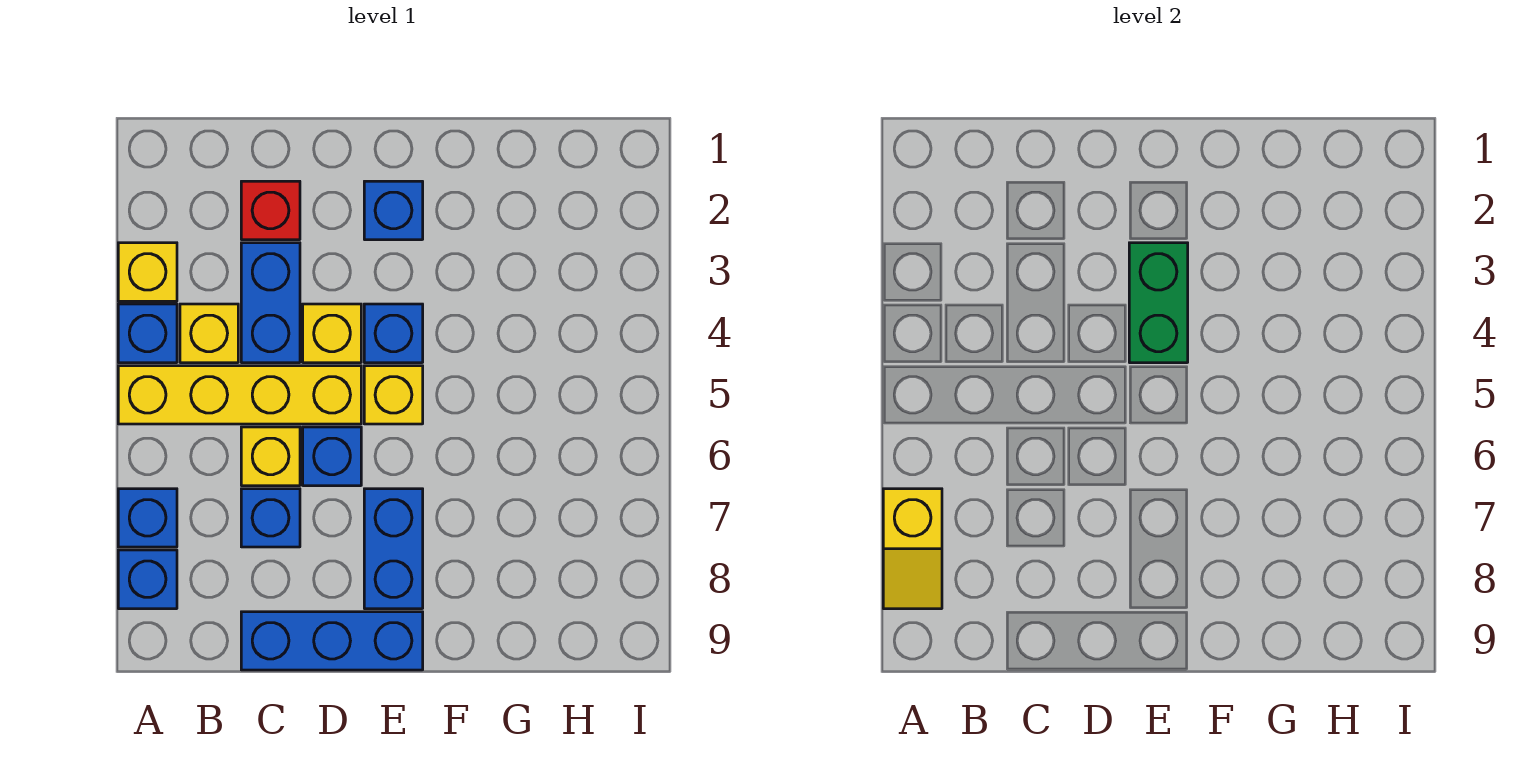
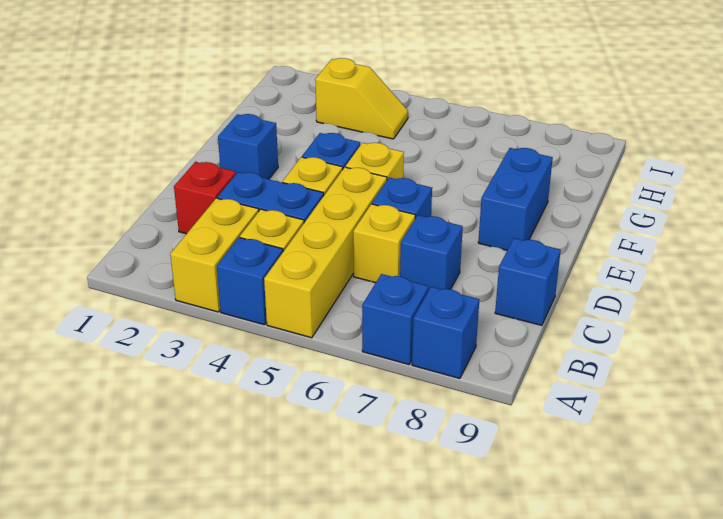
yellow brick A3 level 1 -> yellow brick A3:B3 level 1
yellow slope A7:A8 level 2 top 7 -> yellow slope H3:H4 level 1 top 3
blue brick C9:E9 level 1 -> blue brick C9 level 1
green brick E3:E4 level 2 -> none
blue brick E7:E8 level 1 -> blue brick E8:F8 level 1

